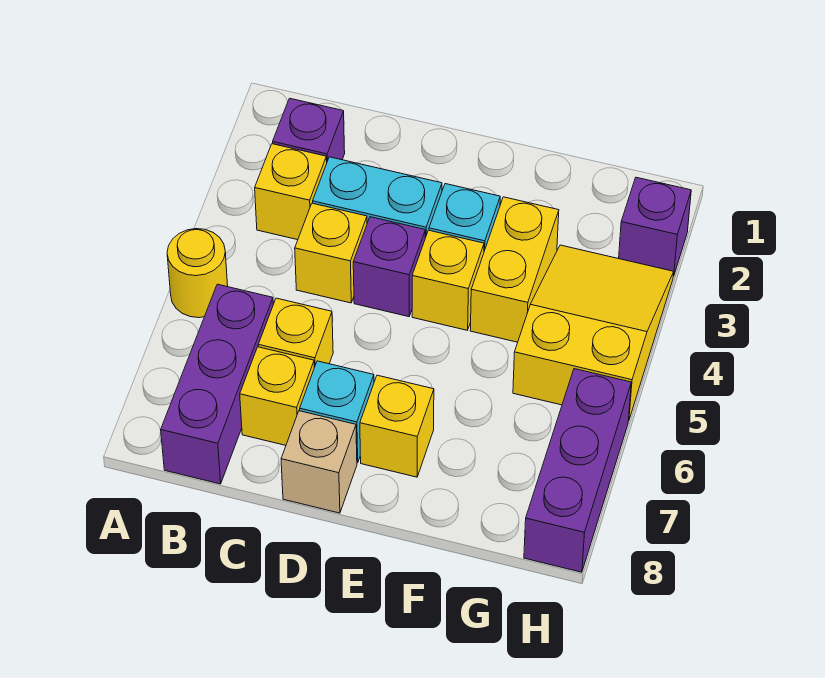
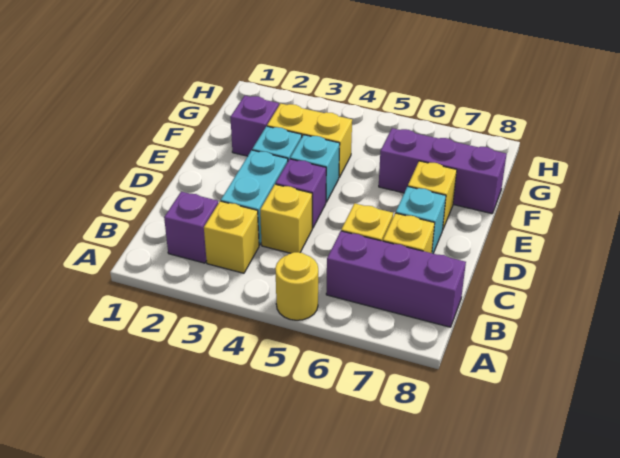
tan brick D8 level 1 -> none
yellow brick E4 level 1 -> cyan brick E4 level 1
yellow slope G3:H5 level 1 top 5 -> none
purple brick H2 level 1 -> purple brick F2 level 1
purple brick H6:H8 level 1 -> purple brick F6:F8 level 1

